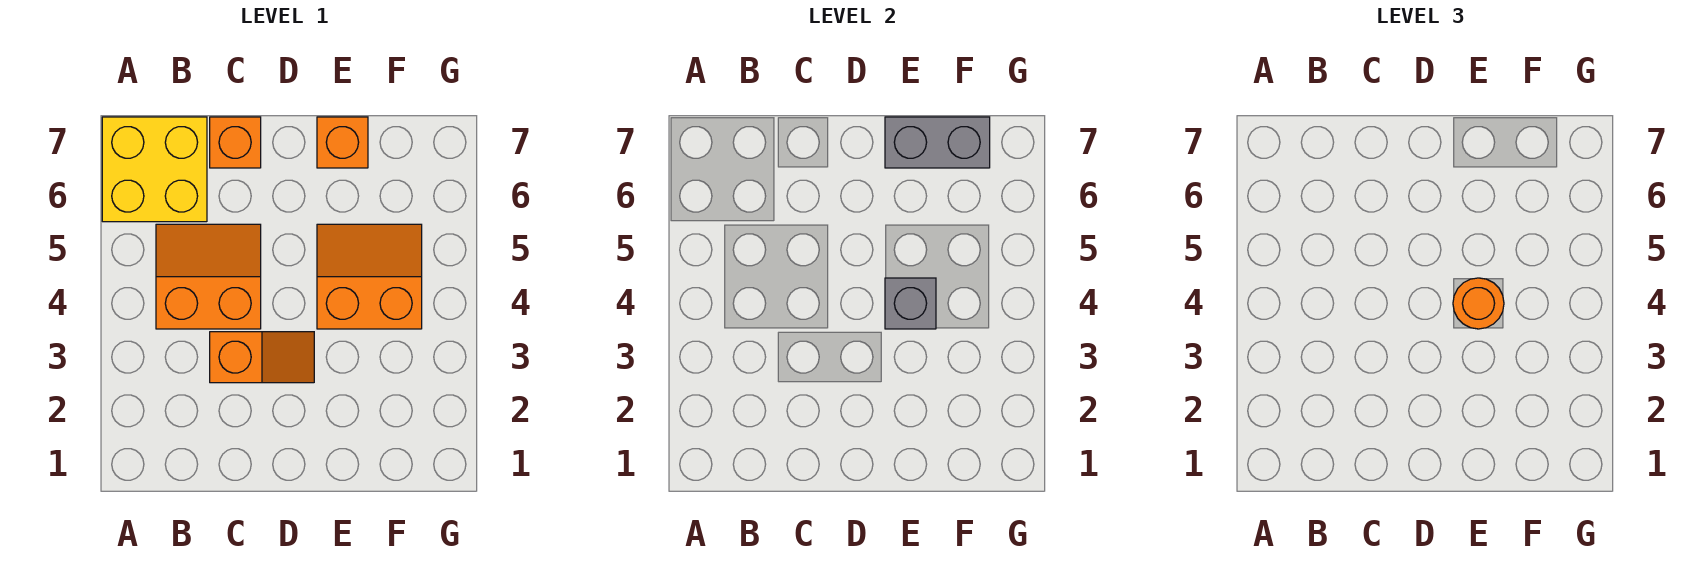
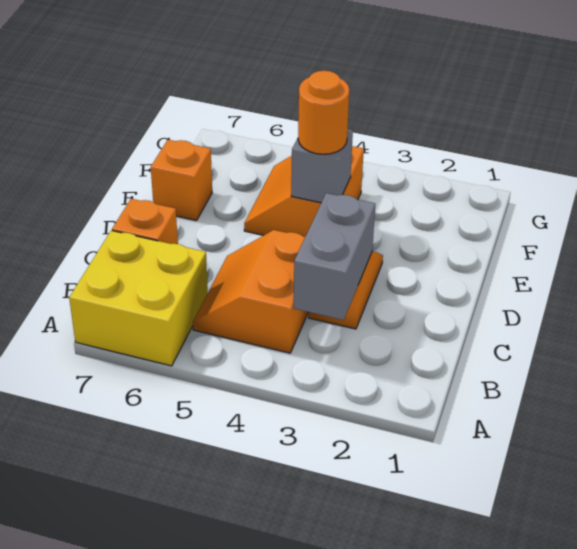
grey brick E7:F7 level 2 -> grey brick B3:C3 level 2

